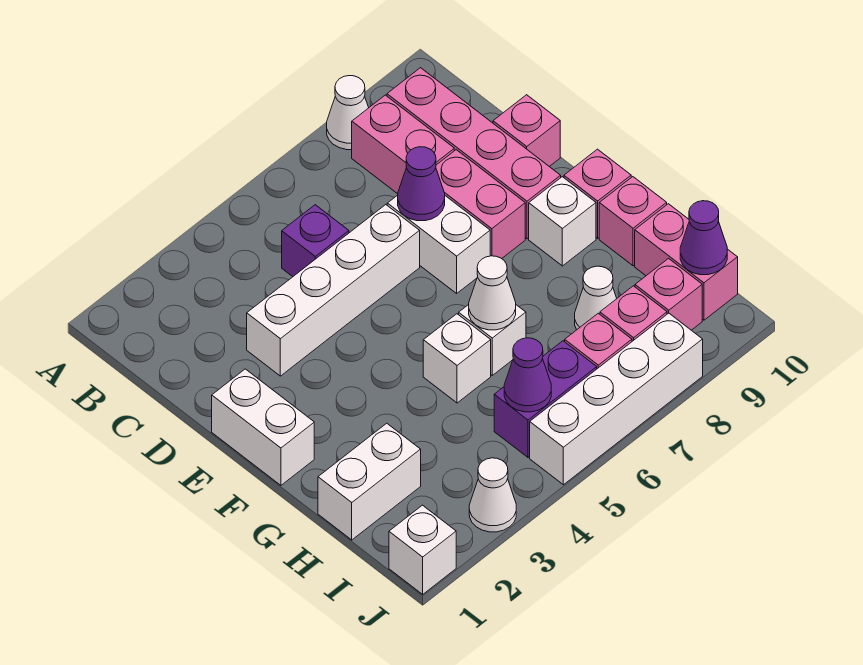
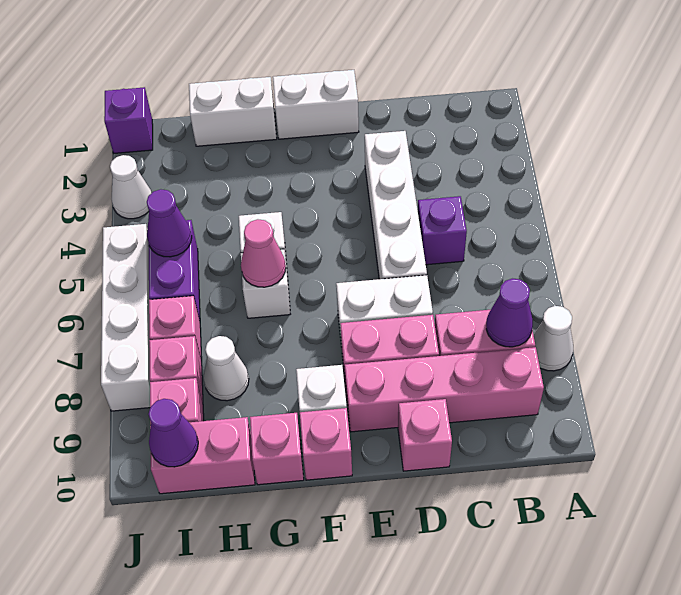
purple cone D7 level 2 -> purple cone B8 level 2
white cone G6 level 2 -> pink cone G6 level 2
white brick H1:H2 level 1 -> white brick G1:H1 level 1
white brick J1 level 1 -> purple brick J1 level 1

